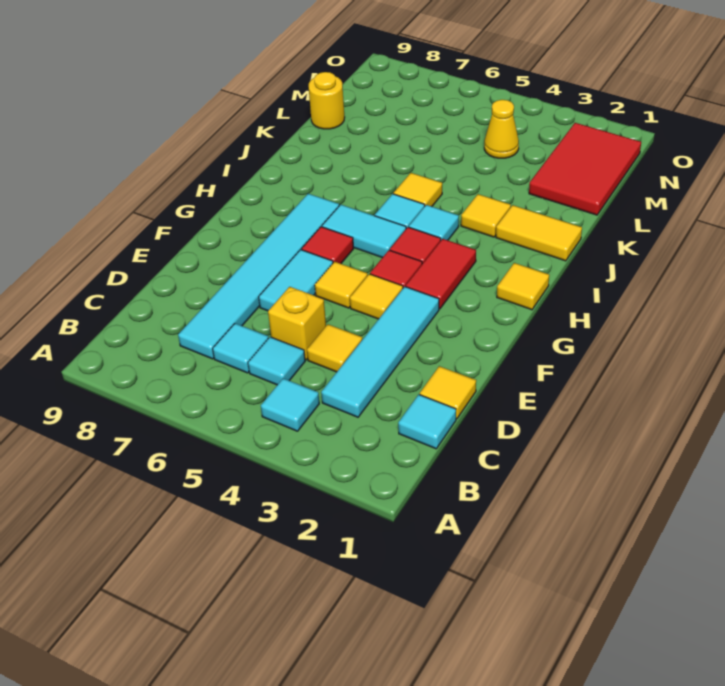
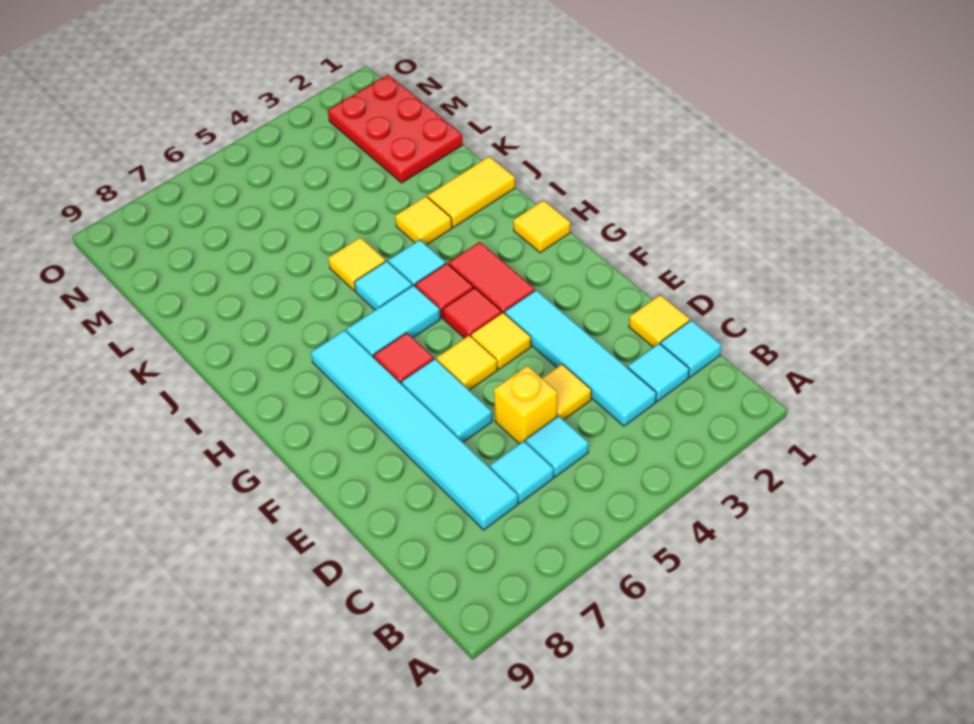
cyan tile B4 level 1 -> cyan tile C2 level 1
red tile L1:N2 level 1 -> red plate L1:N2 level 1
yellow round brick L9 level 1 -> none
yellow cone M4 level 1 -> none

